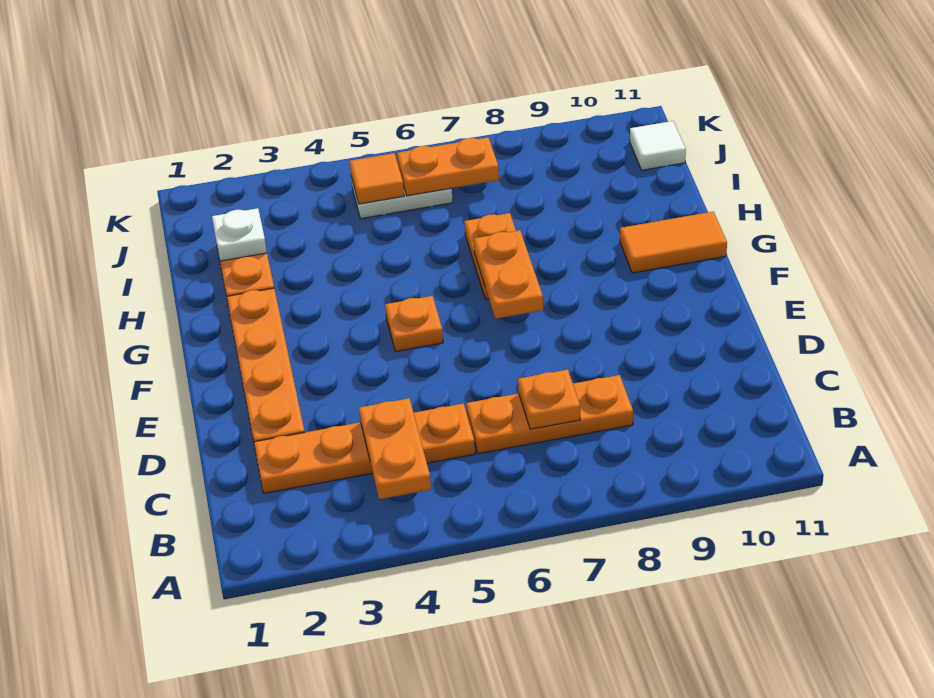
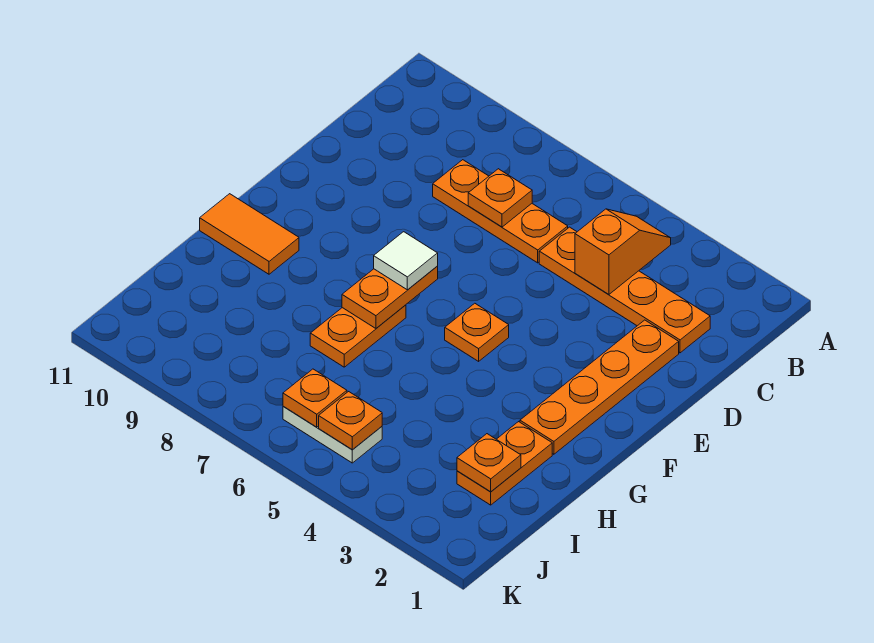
orange plate B4:C4 level 2 -> orange slope B4:C4 level 2 top C
white plate I2 level 2 -> orange plate I2 level 2
orange tile J5 level 2 -> orange plate J5 level 2
orange plate J6:J7 level 2 -> orange plate J6 level 2
white tile J11 level 1 -> white tile F7 level 3

